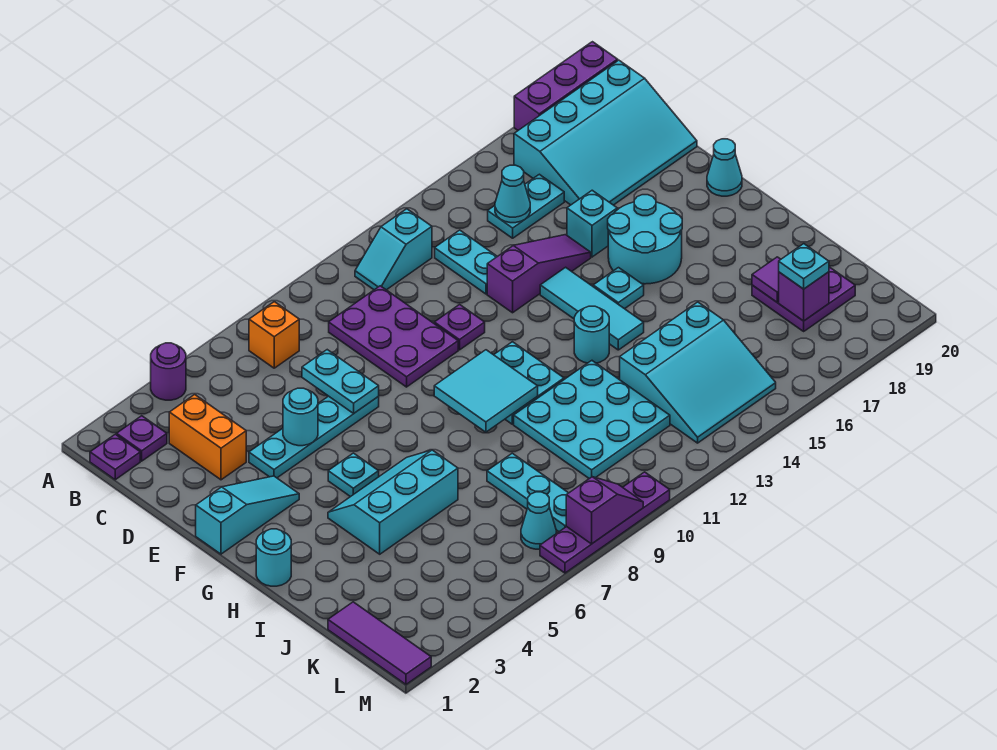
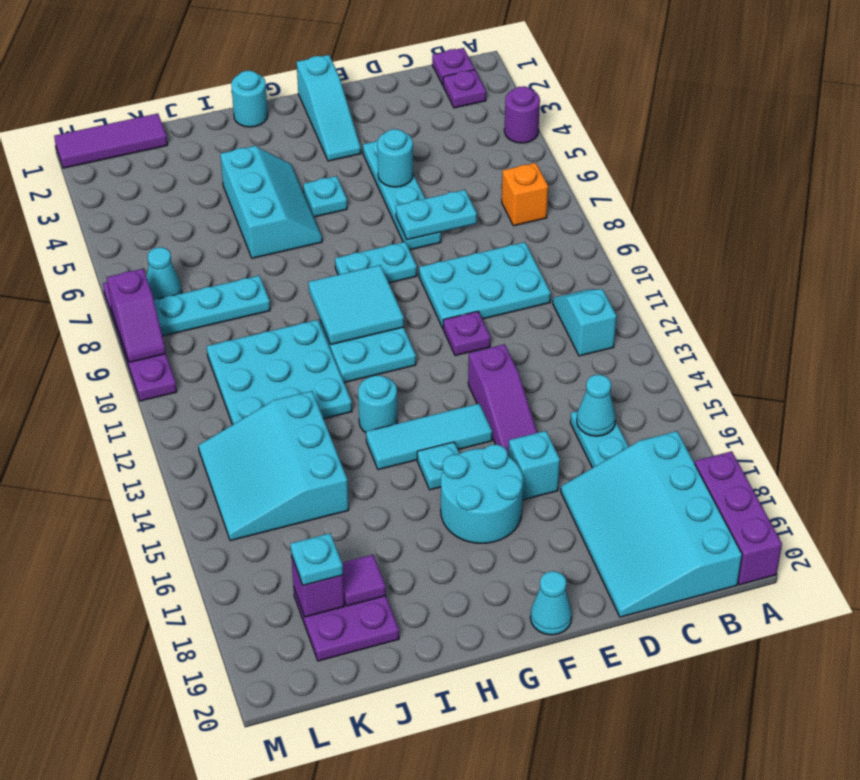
orange brick C3:D3 level 1 -> none
purple plate C9:E10 level 1 -> cyan plate C9:E10 level 1
cyan plate C13:D13 level 1 -> cyan plate F8:G8 level 1

